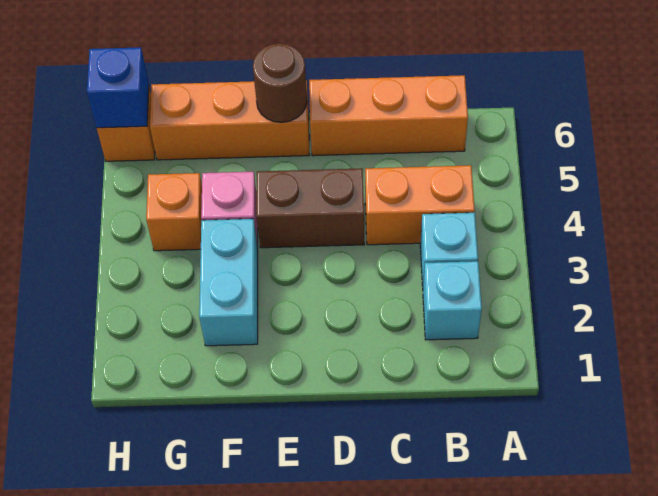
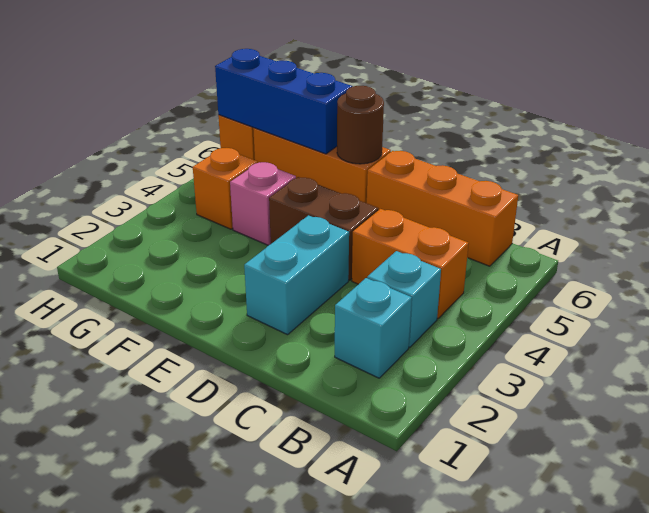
cyan brick F2:F3 level 1 -> cyan brick D2:D3 level 1
blue brick H6 level 2 -> blue brick F6:H6 level 2

